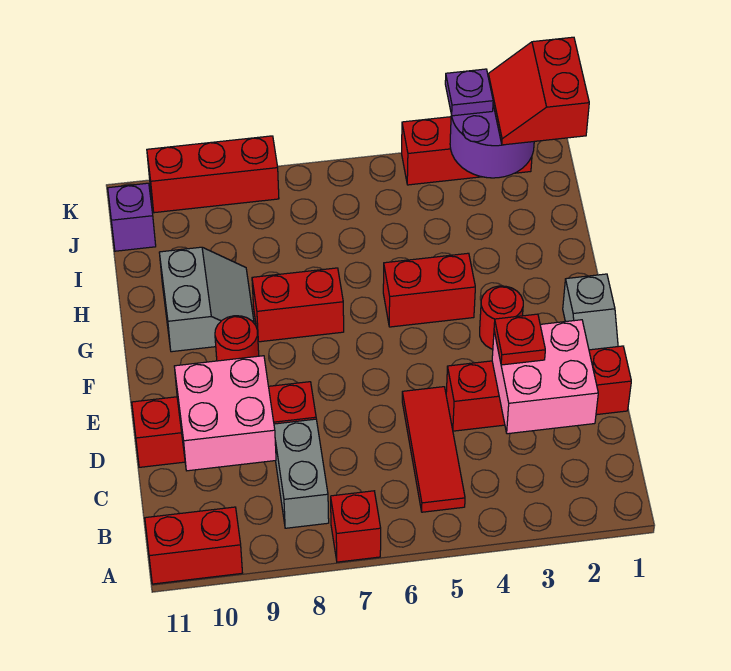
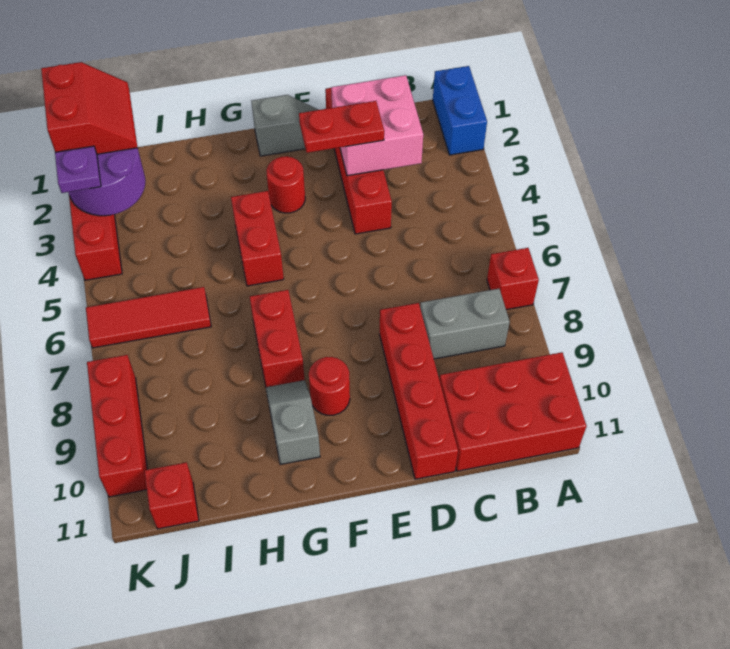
none -> blue brick A1:A2 level 1
red brick A10:A11 level 1 -> red brick A10:C11 level 1
red tile B5:D5 level 1 -> red tile I6:K6 level 1
pink brick C9:D10 level 2 -> none
red plate D3 level 3 -> red plate D3:E3 level 3
grey slope G9:H10 level 1 top 10 -> grey slope G9:G10 level 1 top 10
red slope J1:K2 level 3 top 1 -> red slope J1:K2 level 3 top K
purple brick J11 level 1 -> red brick J11 level 1

